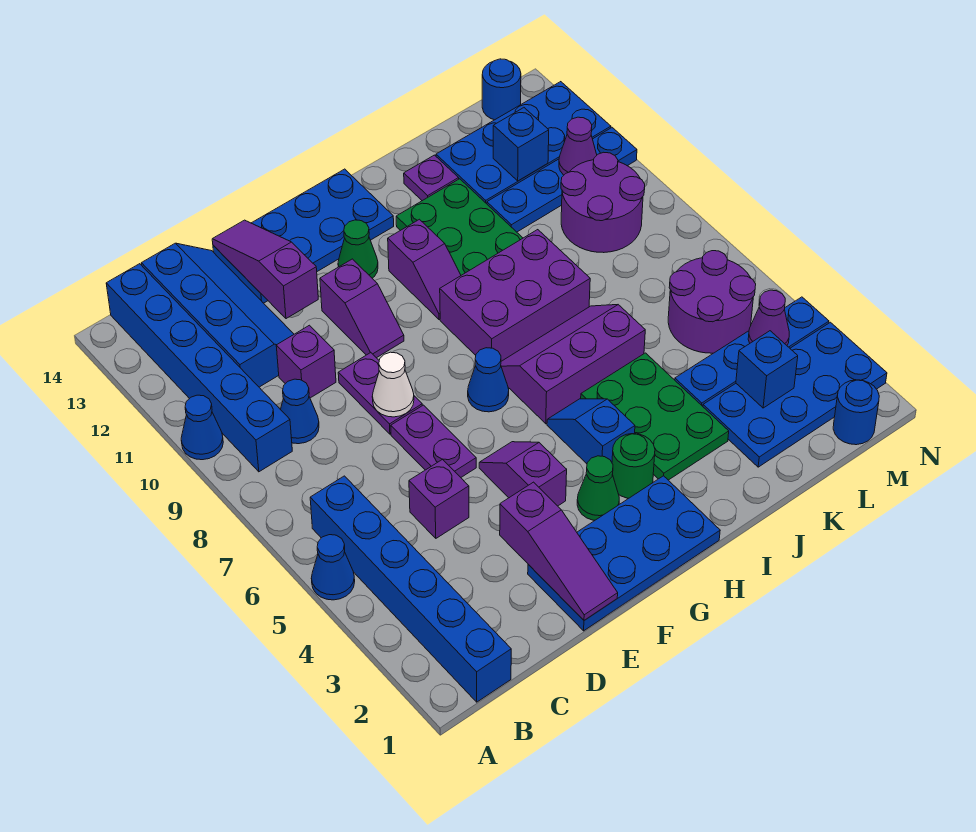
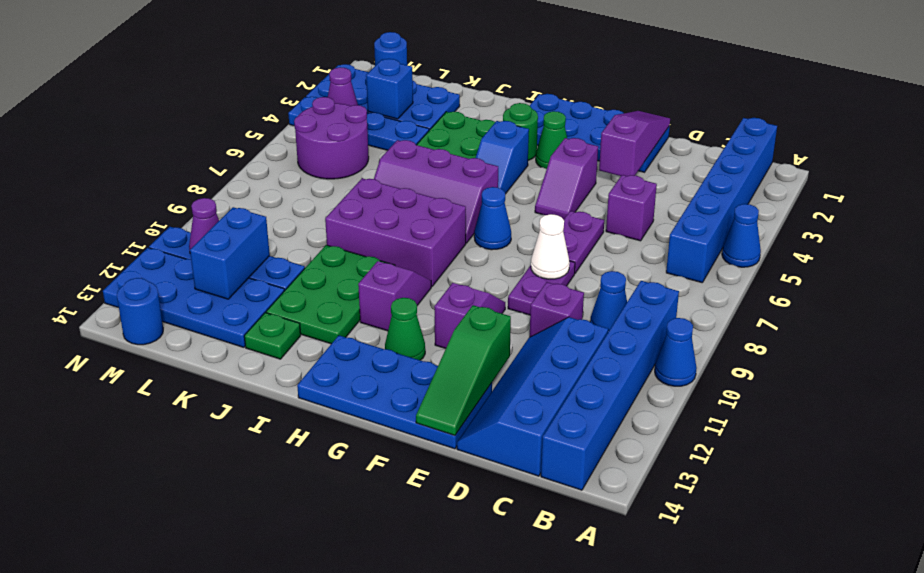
purple slope E12:E14 level 2 top 12 -> green slope E12:E14 level 2 top 12
purple plate J13 level 1 -> green plate J13 level 1
purple round brick L9:M10 level 1 -> none
blue brick L12 level 2 -> blue brick L11:L12 level 2

